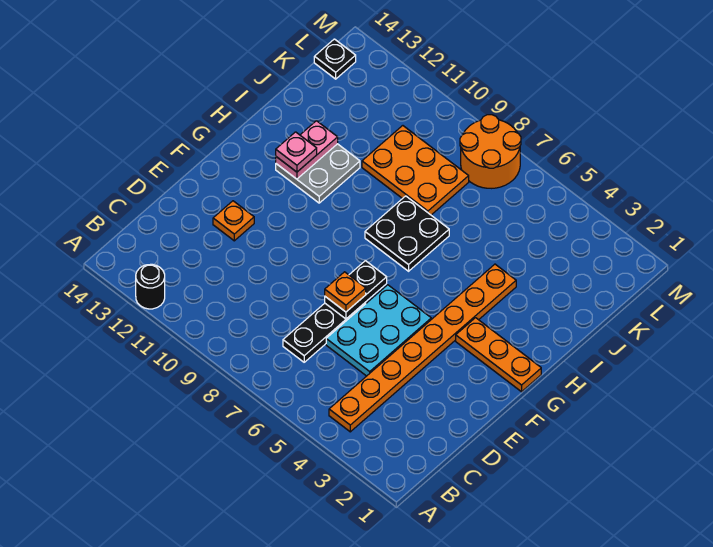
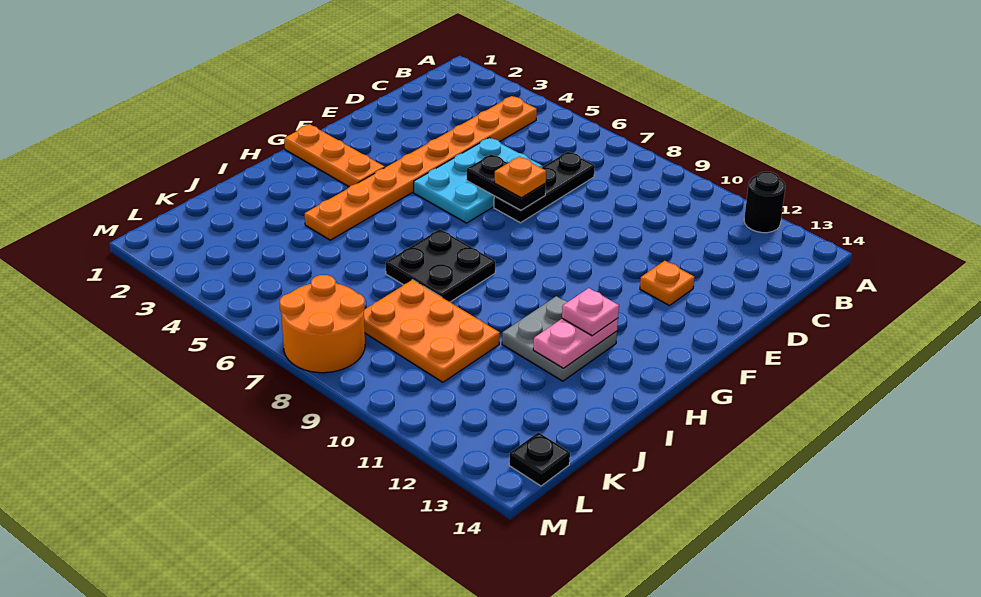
black plate E7:F7 level 2 -> black plate E6:E7 level 2

